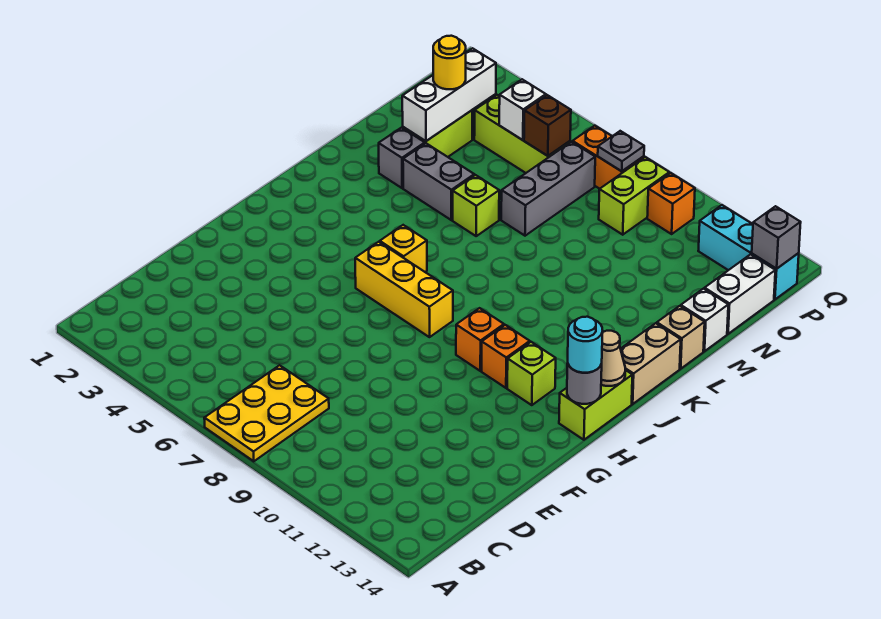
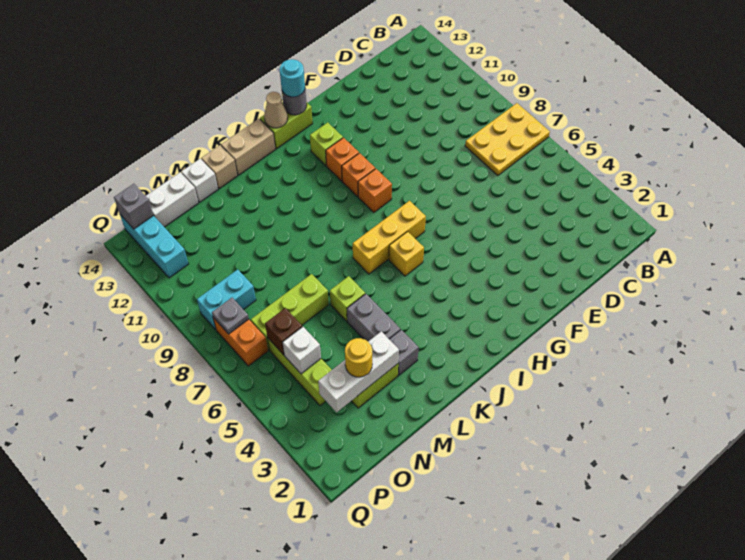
yellow brick H6:H8 level 1 -> yellow brick H7:J7 level 1
grey brick M7:O7 level 1 -> lime brick M7:O7 level 1
lime brick O9:P9 level 1 -> cyan brick O9:P9 level 1
orange brick P10 level 1 -> orange brick H9 level 1

